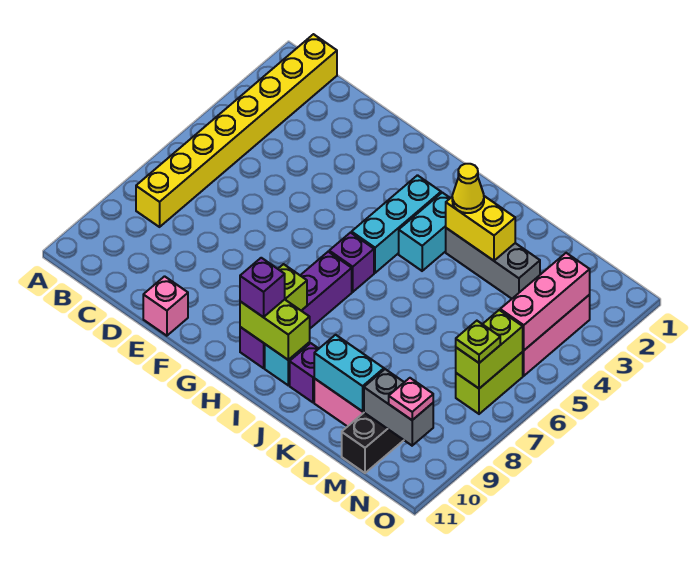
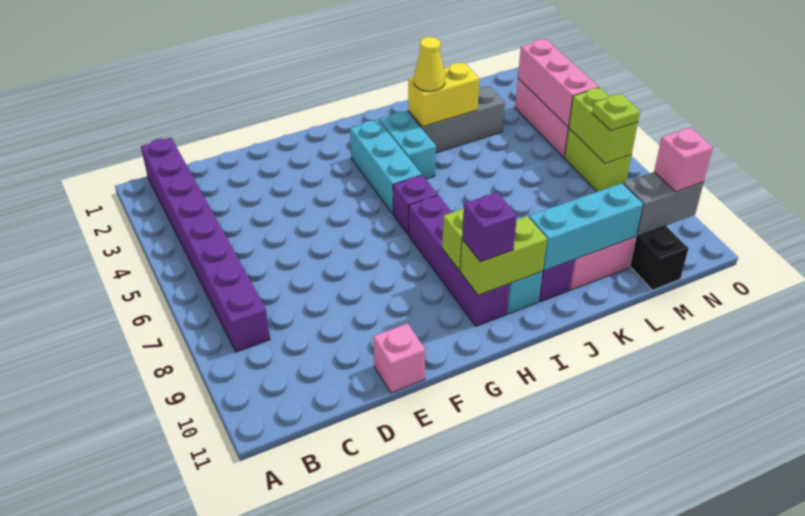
yellow brick B1:B8 level 1 -> purple brick B1:B8 level 1
cyan brick K10:L10 level 2 -> cyan brick J10:L10 level 2
pink plate N10 level 3 -> pink brick N10 level 3

